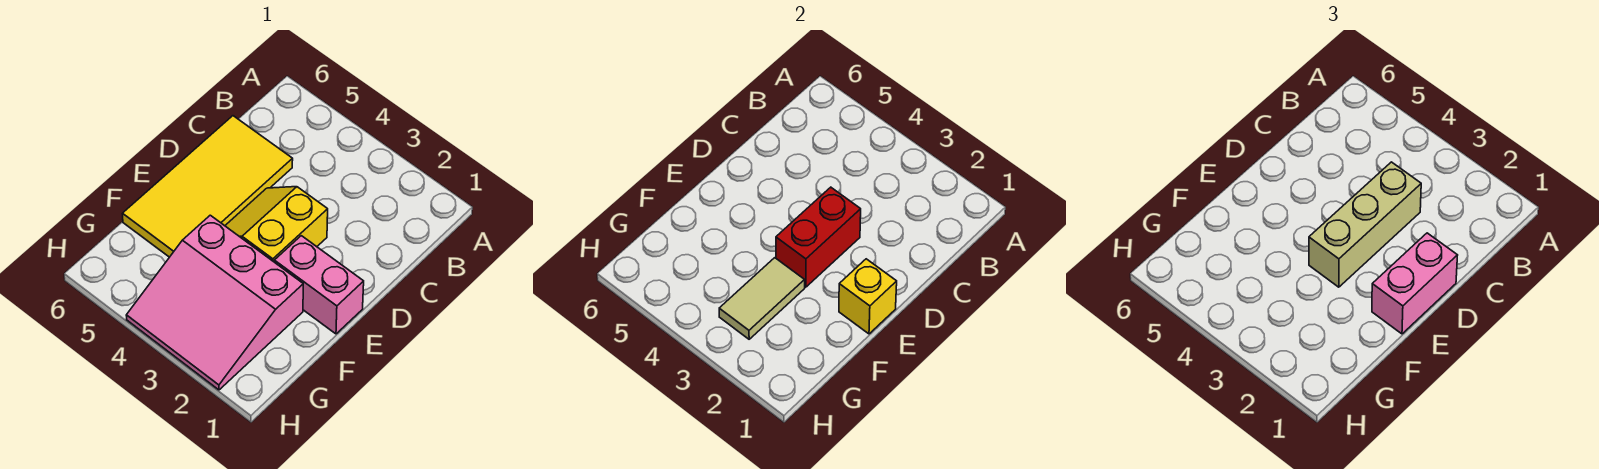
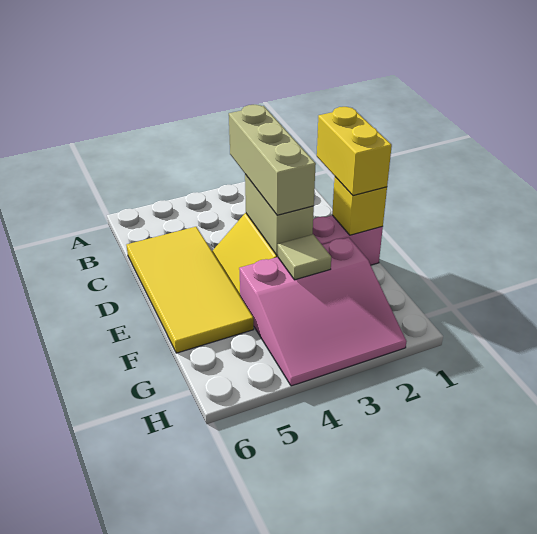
pink brick D1:E1 level 3 -> yellow brick D1:E1 level 3
red brick D3:E3 level 2 -> tan brick D3:E3 level 2
tan tile F3:G3 level 2 -> tan tile F3 level 2

